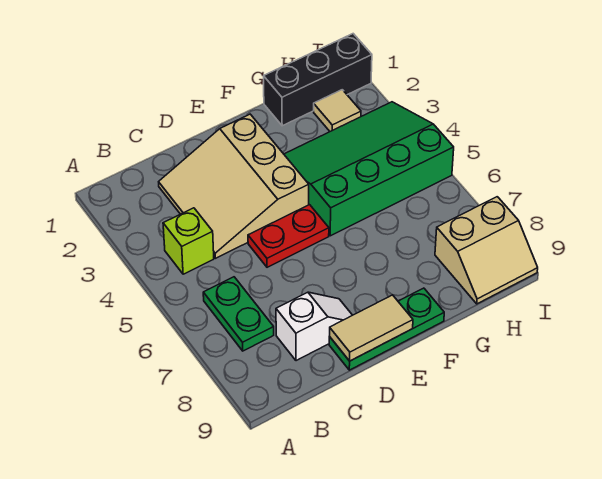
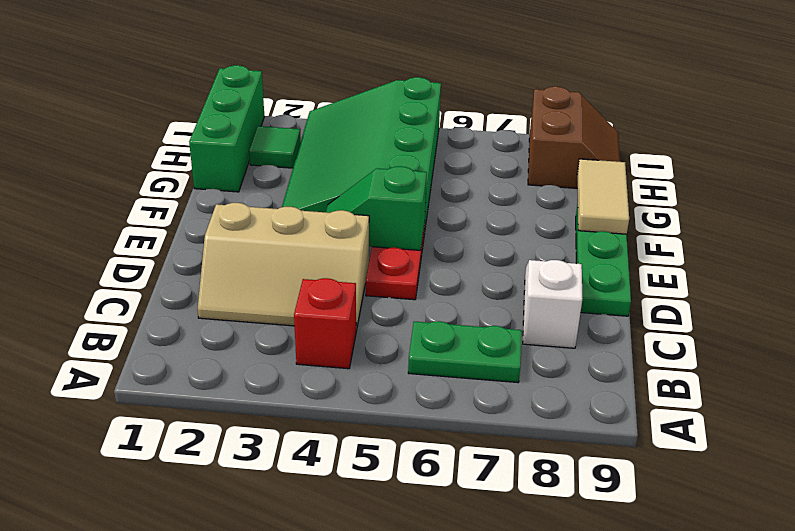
lime brick B4 level 1 -> red brick B4 level 1
tan slope C2:E4 level 1 top E -> tan slope C2:D4 level 1 top D
tan tile D9:E9 level 2 -> tan tile F9:G9 level 2
none -> green slope E4:E5 level 2 top 5
black brick G1:I1 level 1 -> green brick G1:I1 level 1
tan tile H2 level 1 -> green tile H2 level 1
tan slope H8:I9 level 1 top 8 -> brown slope H8:I9 level 1 top 8

